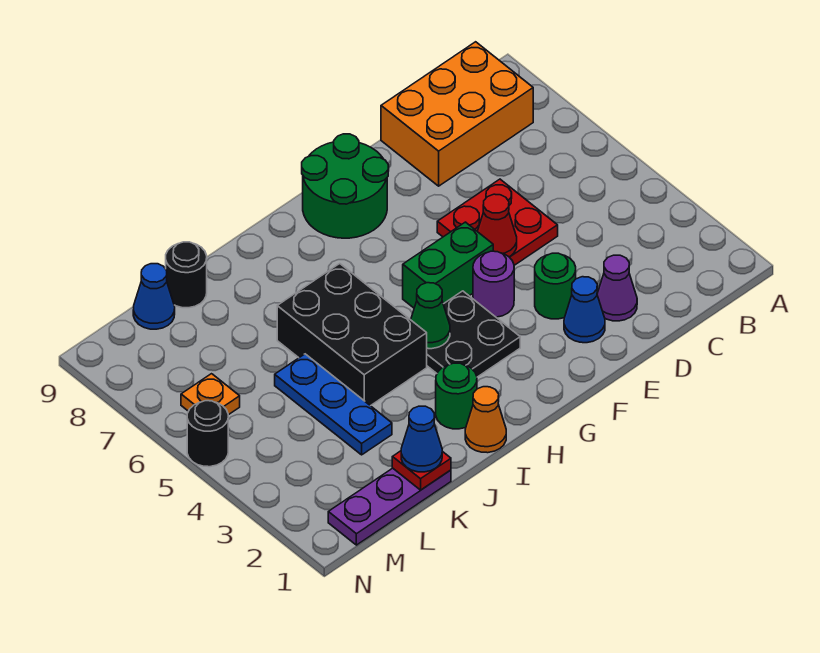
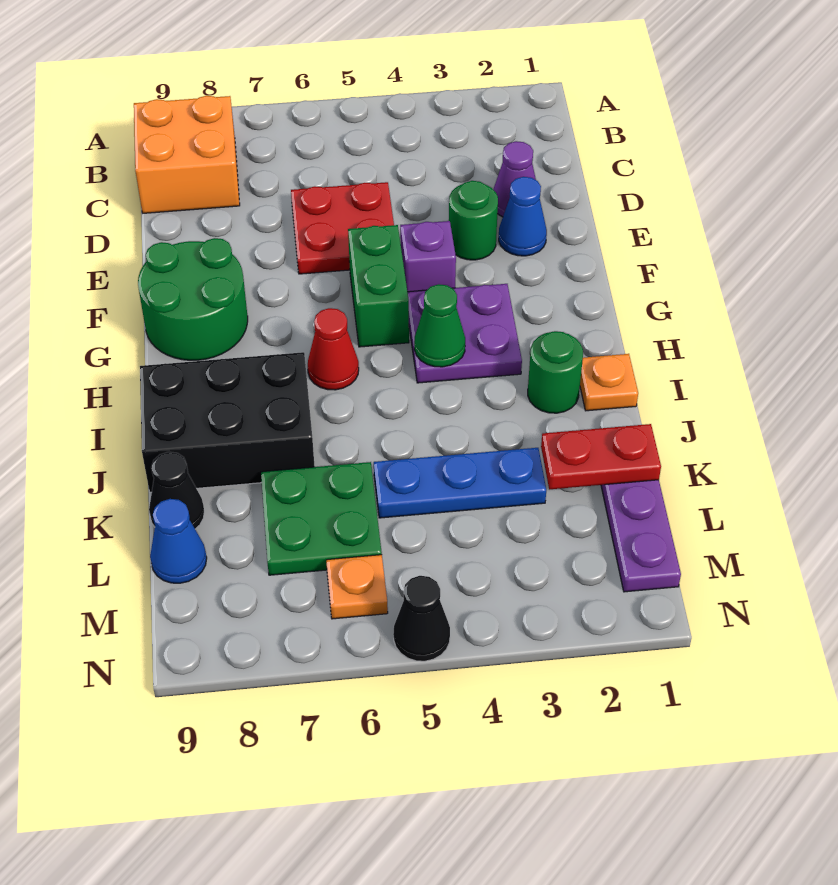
orange brick B8:D9 level 1 -> orange brick B8:C9 level 1
red cone E5 level 2 -> red cone H6 level 1
purple round brick F4 level 1 -> purple brick F4 level 1
black plate G3:H4 level 1 -> purple plate G3:H4 level 1
orange cone I1 level 1 -> orange plate I1 level 1
black brick I4:J6 level 1 -> black brick I7:J9 level 1
red plate K1 level 2 -> red plate K1:K2 level 2
blue cone K1 level 3 -> none
none -> green plate K6:L7 level 1
black round brick K9 level 1 -> black cone K9 level 1
black round brick N5 level 1 -> black cone N5 level 1

